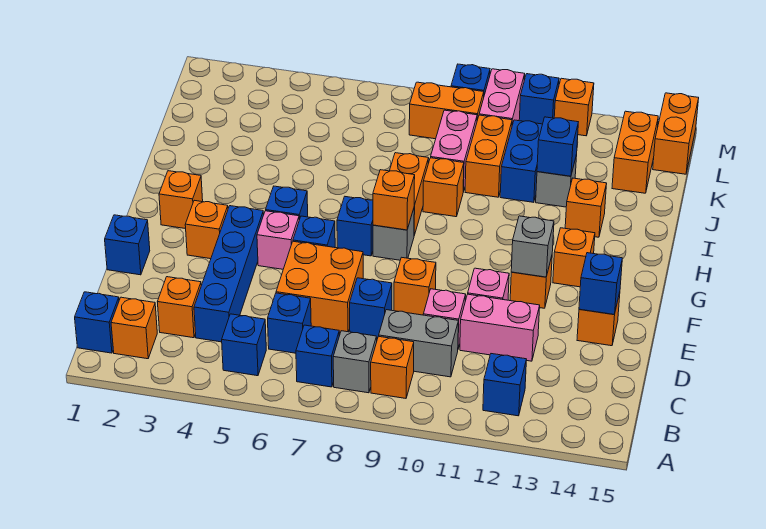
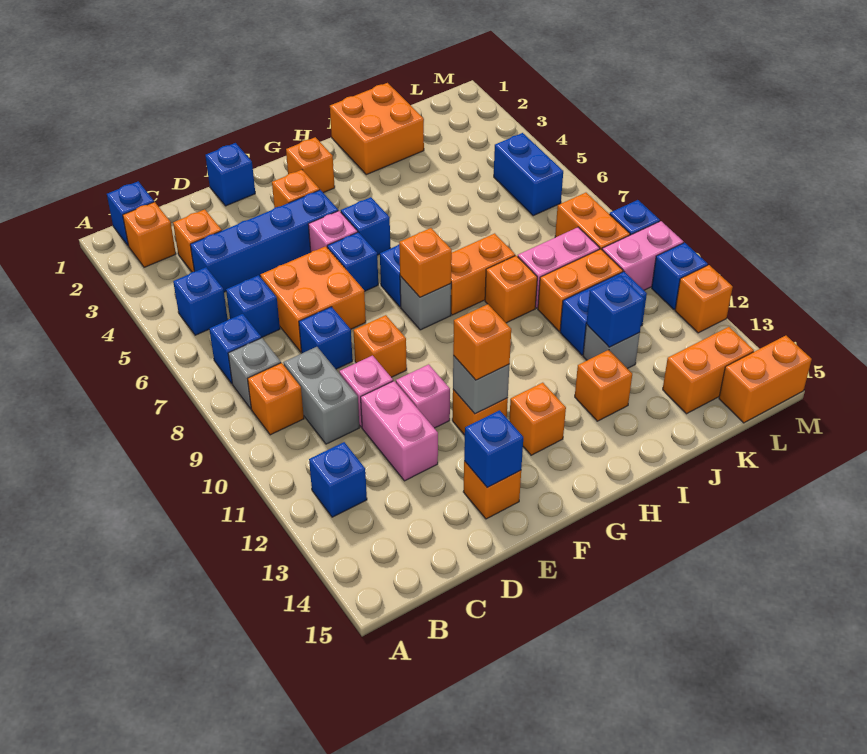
none -> orange brick F12 level 3
none -> orange brick I1:J2 level 1
none -> blue brick L5:L6 level 1

